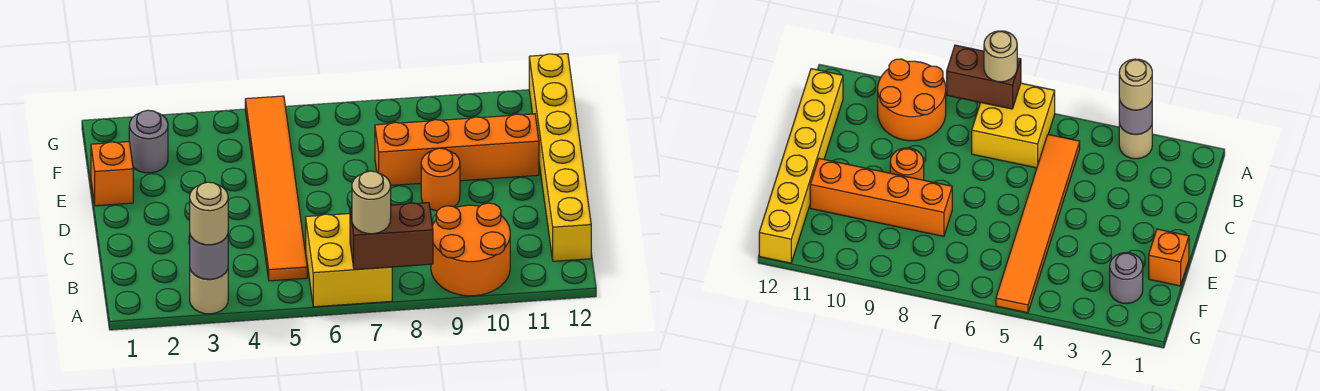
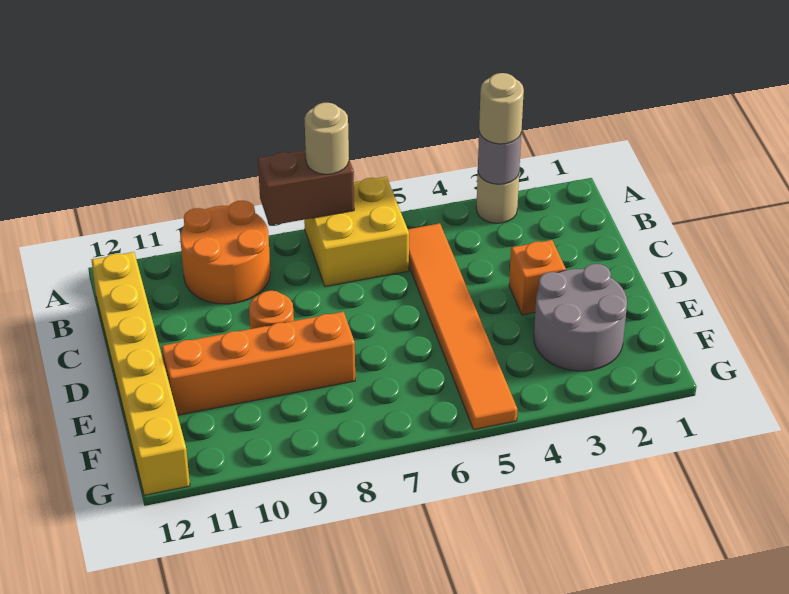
orange brick E1 level 1 -> orange brick D3 level 1
grey round brick F2 level 1 -> grey round brick E2:F3 level 1

